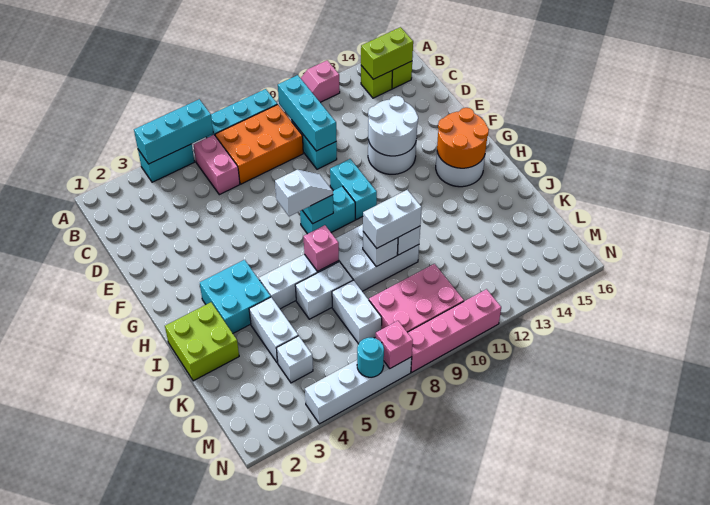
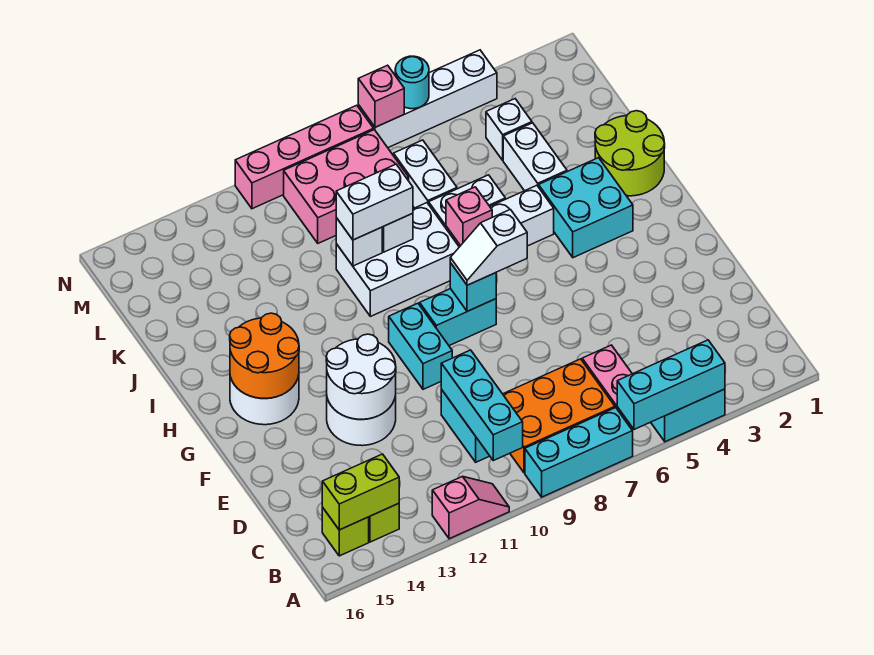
lime brick I1:J2 level 1 -> lime round brick I1:J2 level 1

